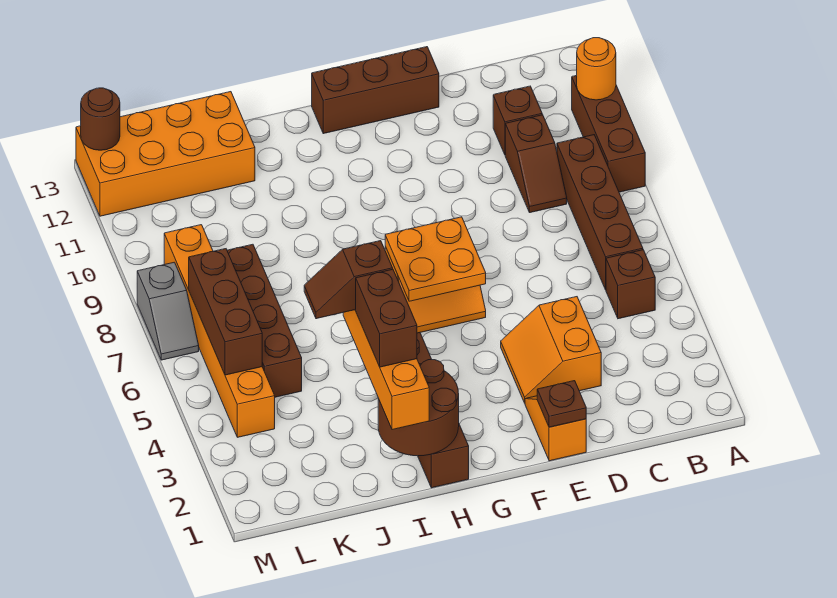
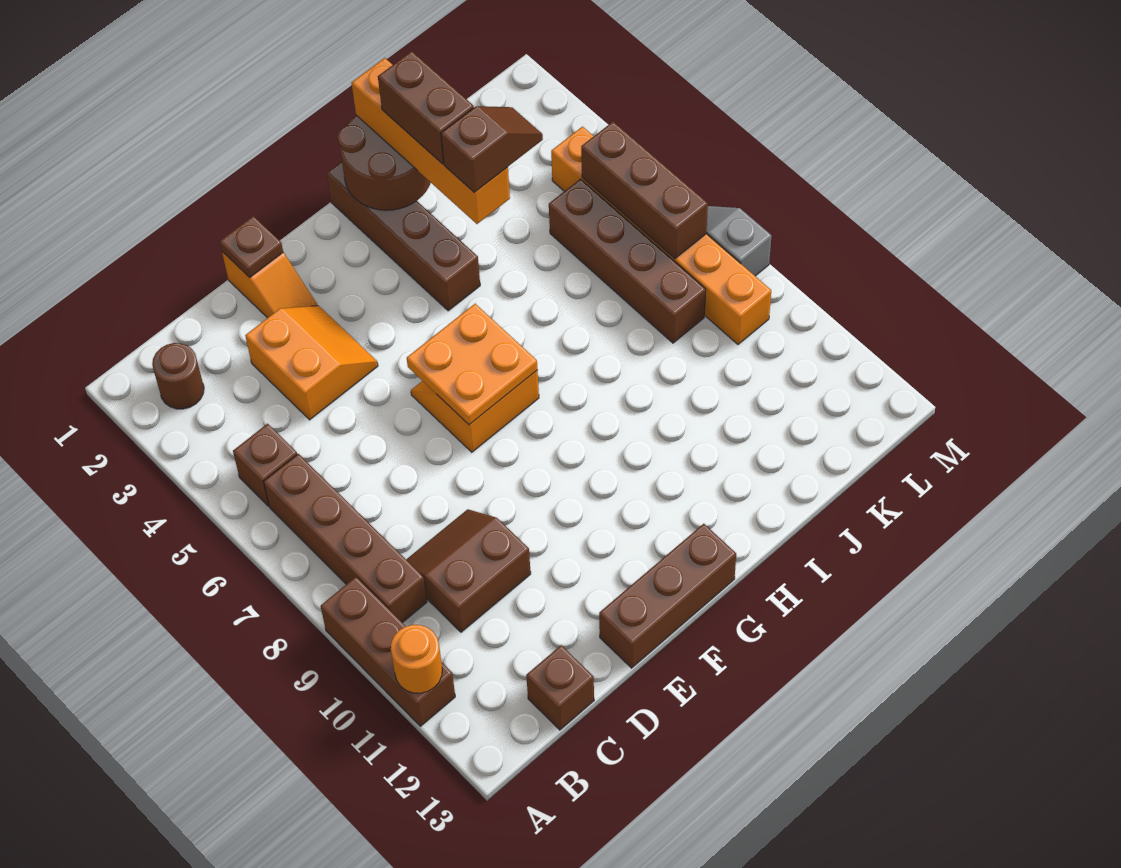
brown slope C9:C10 level 1 top 10 -> brown slope C9:D10 level 1 top 10
brown brick C11 level 1 -> brown brick C13 level 1
orange brick J12:M13 level 1 -> none
brown round brick M13 level 2 -> brown round brick B2 level 1

